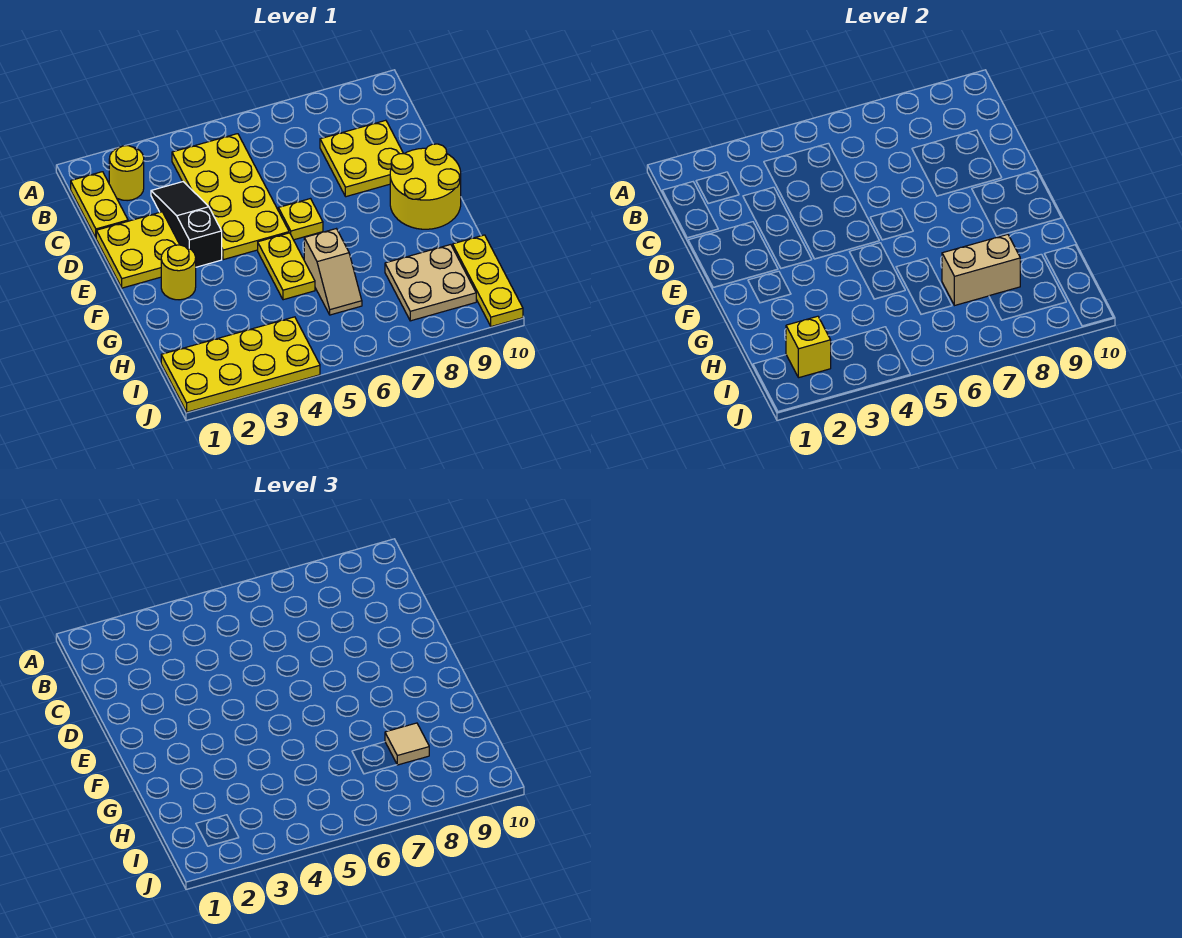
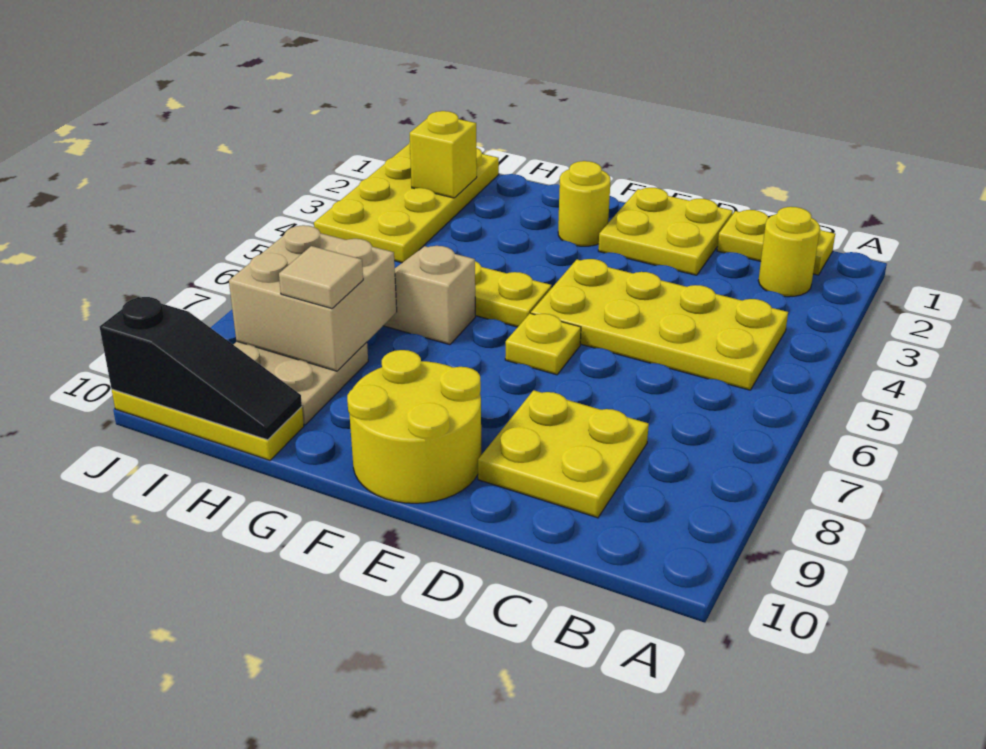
black slope C3:E3 level 1 top E -> black slope H10:J10 level 2 top J
tan brick H7:H8 level 2 -> tan brick H7:I8 level 2

